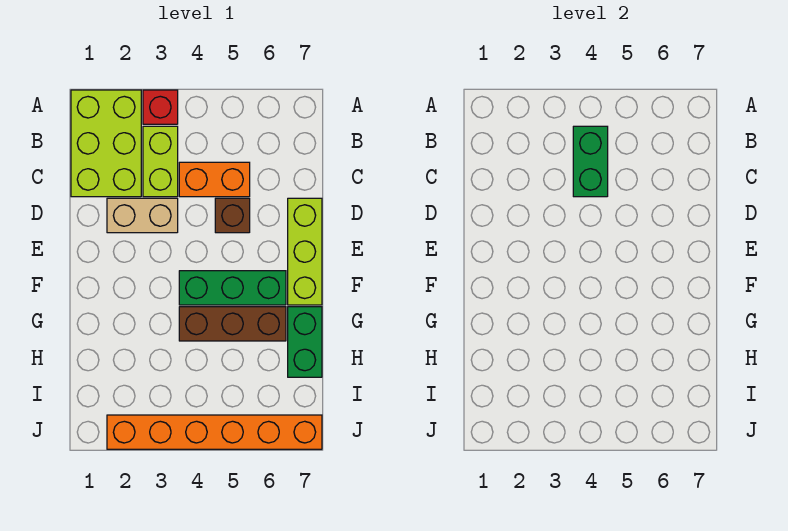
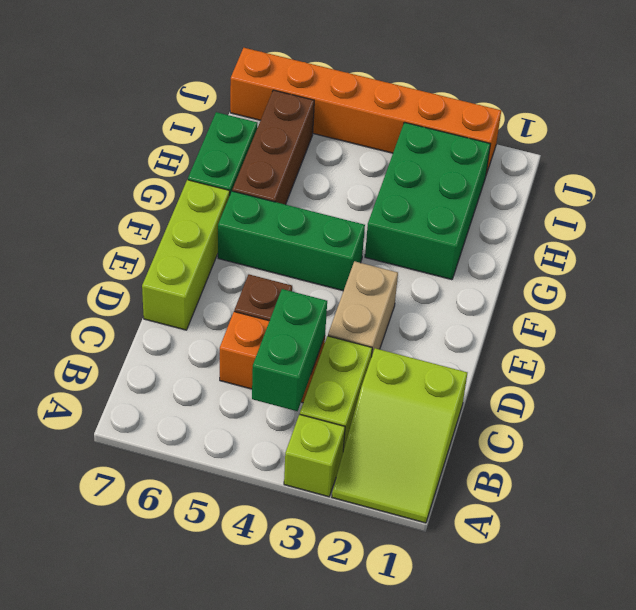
lime brick A1:C2 level 1 -> lime slope A1:C2 level 1 top C
red brick A3 level 1 -> lime brick A3 level 1
tan brick D2:D3 level 1 -> tan brick D3:E3 level 1
none -> green brick G2:I3 level 1
brown brick G4:G6 level 1 -> brown brick G6:I6 level 1

